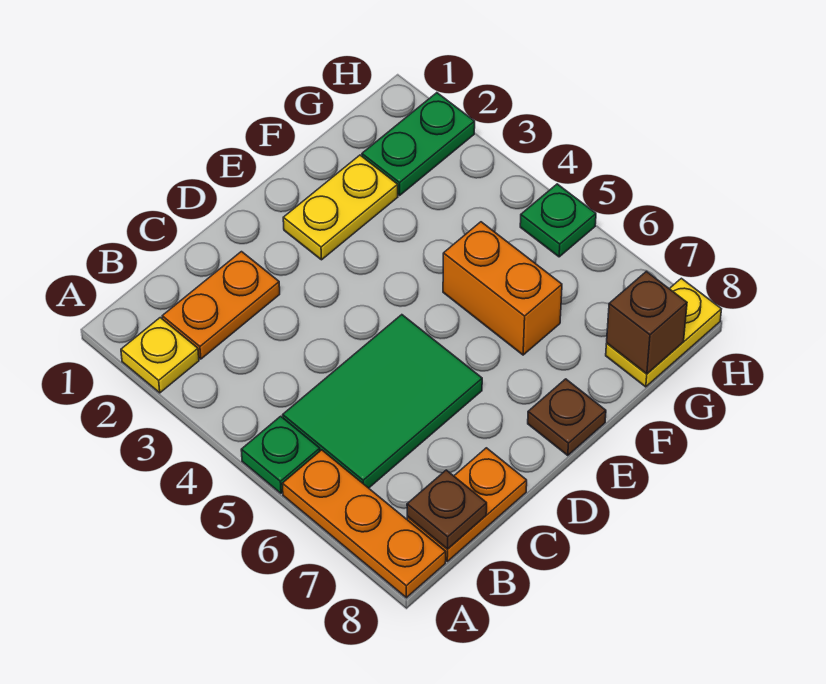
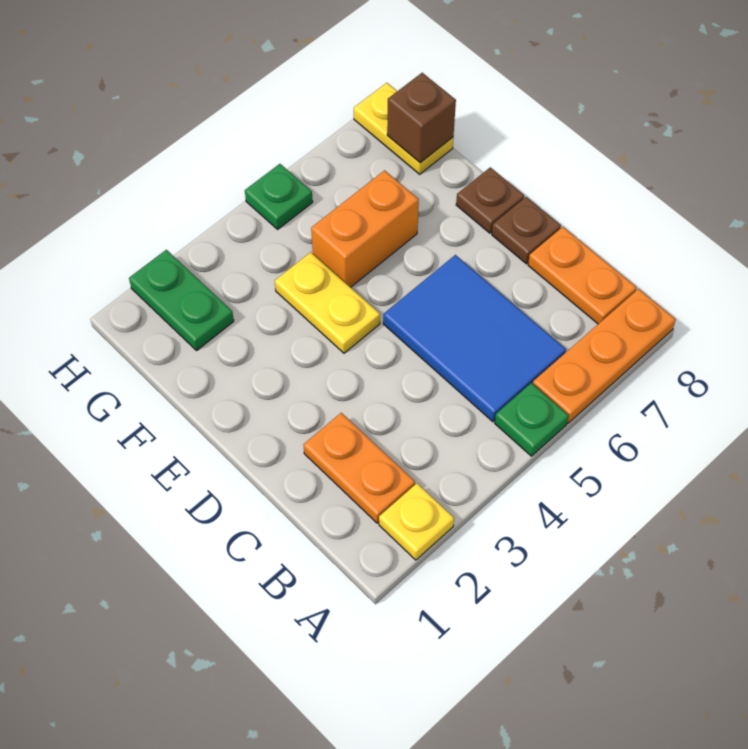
green tile B5:D6 level 1 -> blue tile B5:D6 level 1
brown plate B8 level 2 -> brown plate D8 level 1
yellow plate E2:F2 level 1 -> yellow plate E4:F4 level 1

